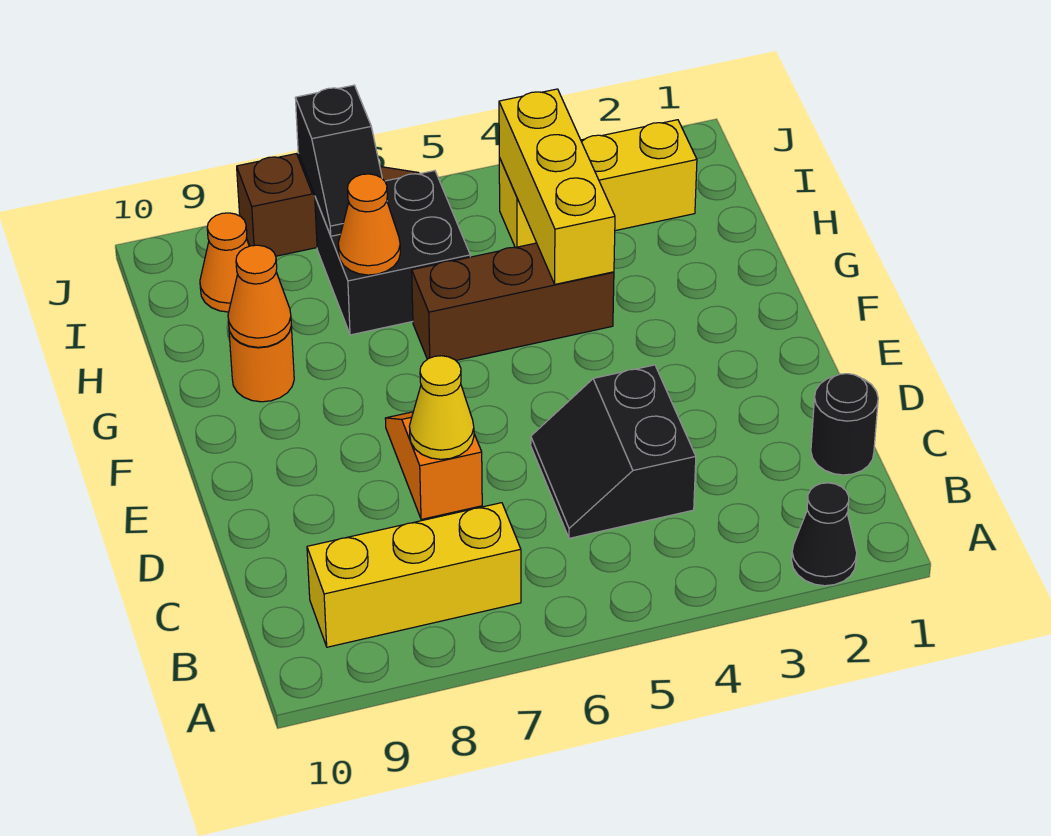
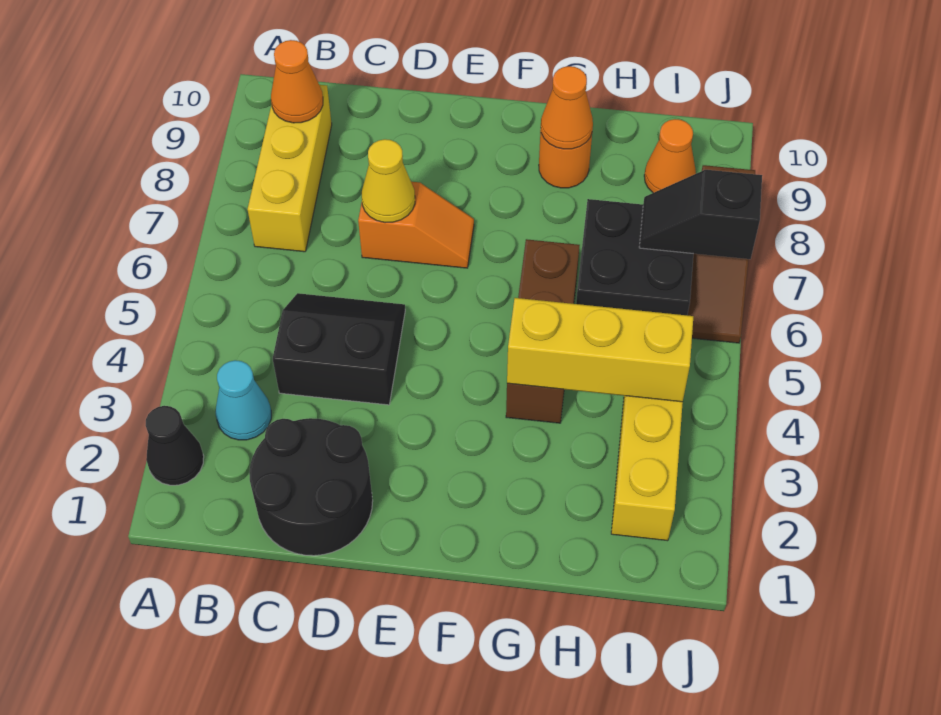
none -> cyan cone B3 level 1
black round brick C1 level 1 -> black round brick C1:D2 level 1
orange cone H7 level 2 -> orange cone B9 level 2

